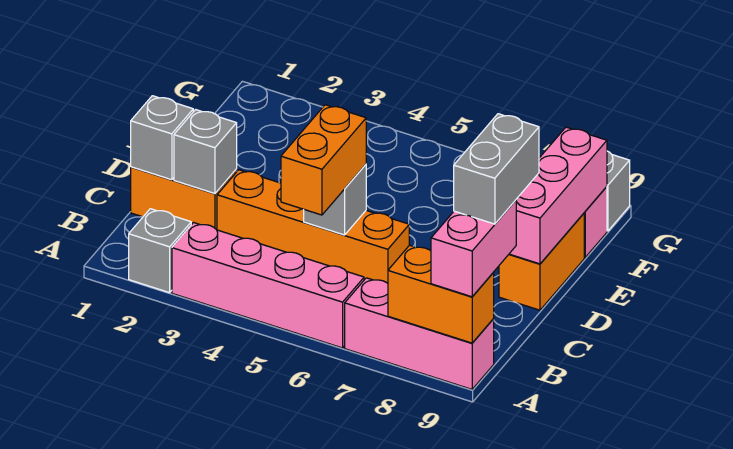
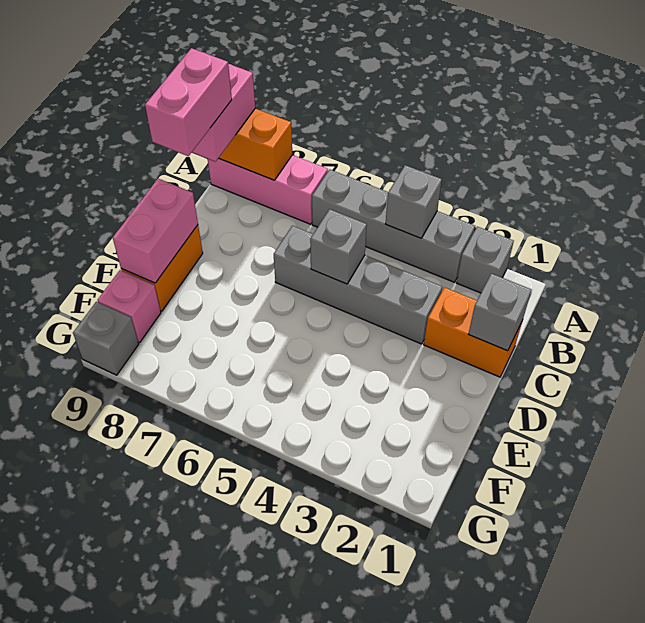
pink brick A3:A6 level 1 -> grey brick A3:A6 level 1
orange brick B5:C5 level 3 -> none
grey brick B9:C9 level 4 -> pink brick B9:C9 level 4
grey brick C2 level 2 -> grey brick A4 level 2
orange brick C3:C6 level 1 -> grey brick C3:C6 level 1
pink brick D9:F9 level 2 -> pink brick D9:E9 level 2

